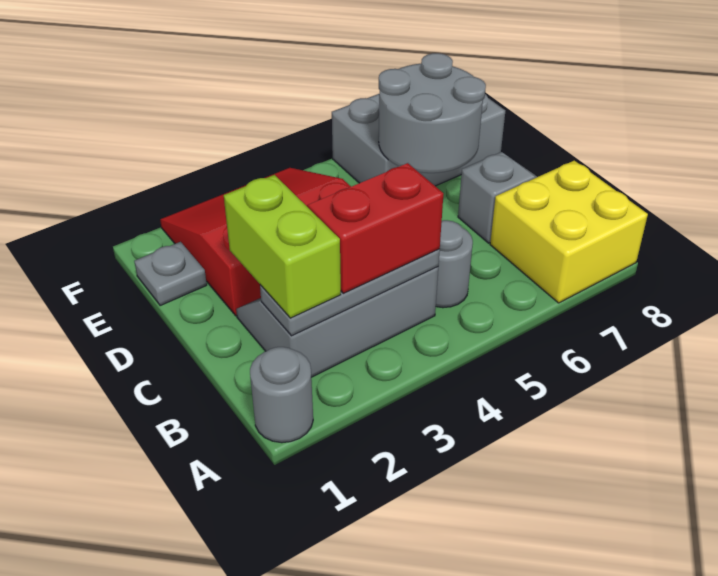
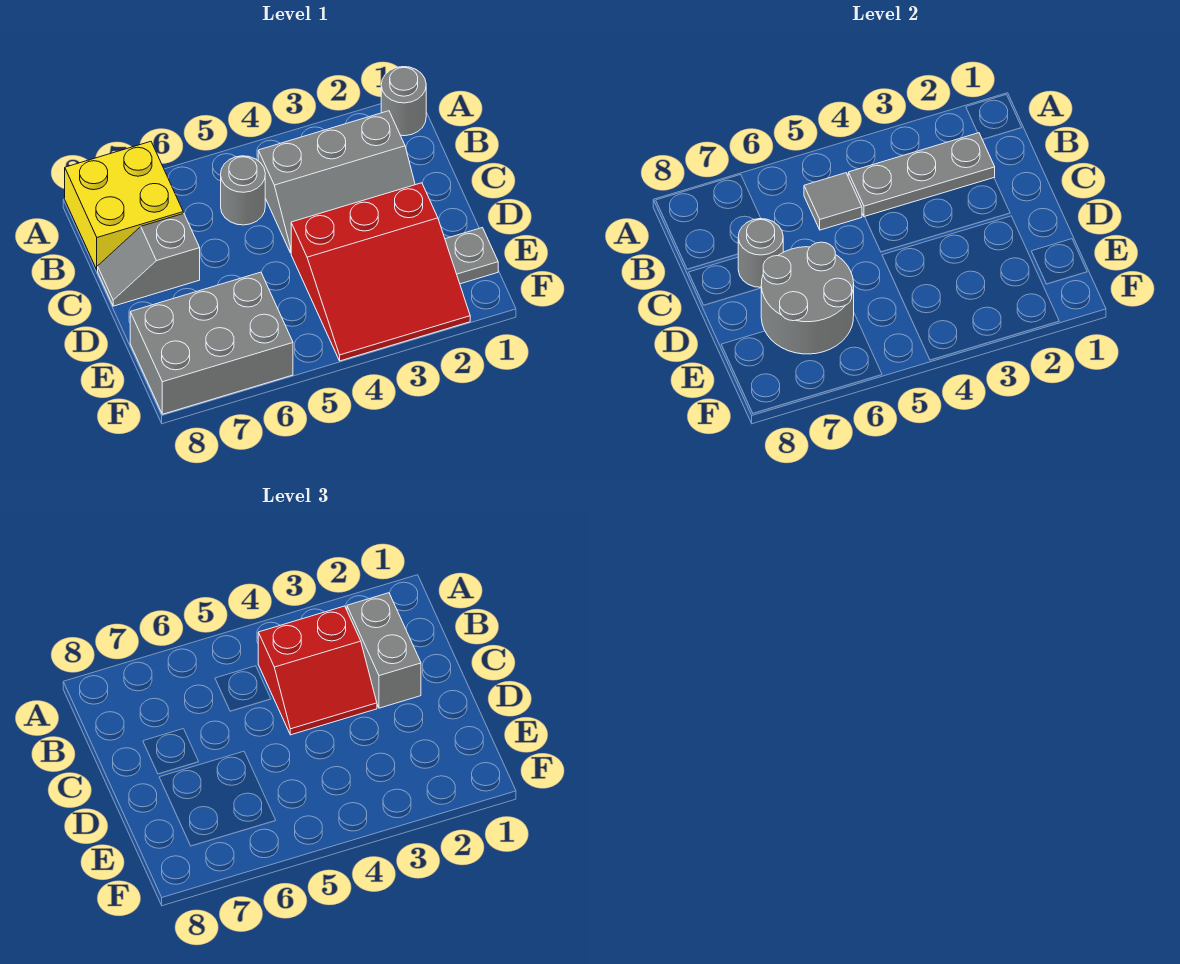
lime brick B2:C2 level 3 -> grey brick B2:C2 level 3
none -> grey tile B5 level 2
none -> grey round brick C7 level 2

